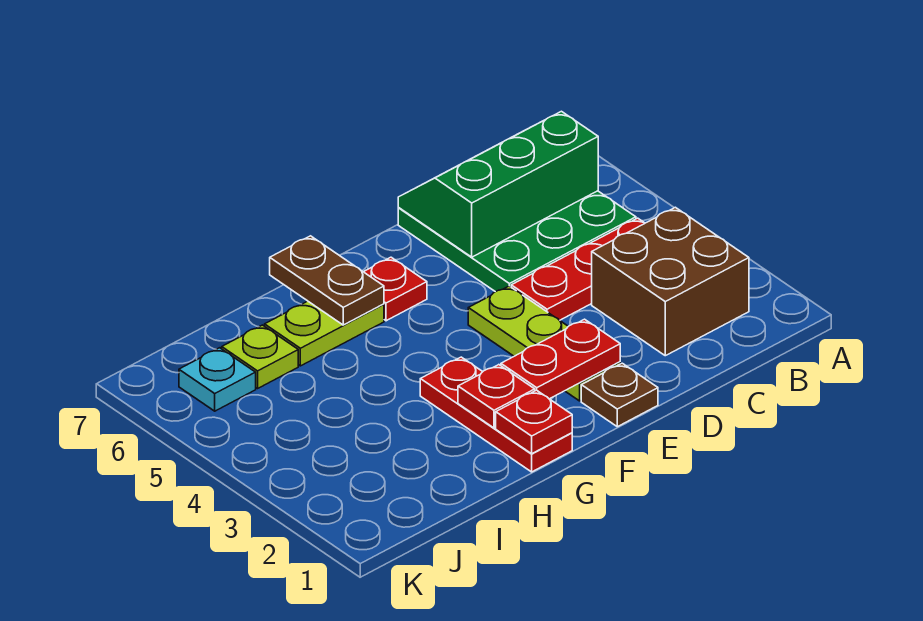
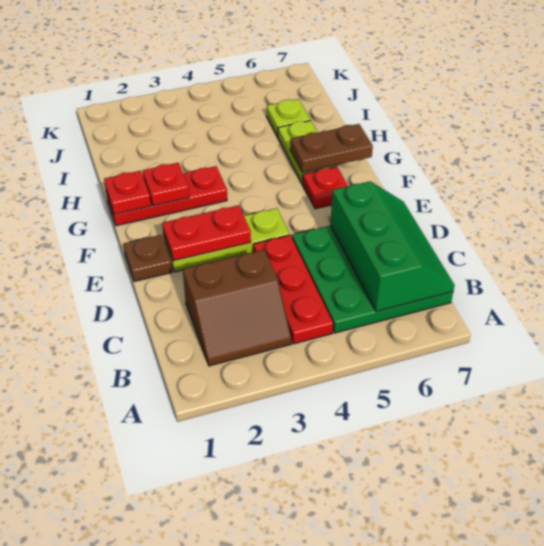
brown brick B2:C3 level 1 -> brown slope B2:C3 level 1 top C
red plate E2:F2 level 2 -> red plate E2:E3 level 2
cyan plate J6 level 1 -> none

